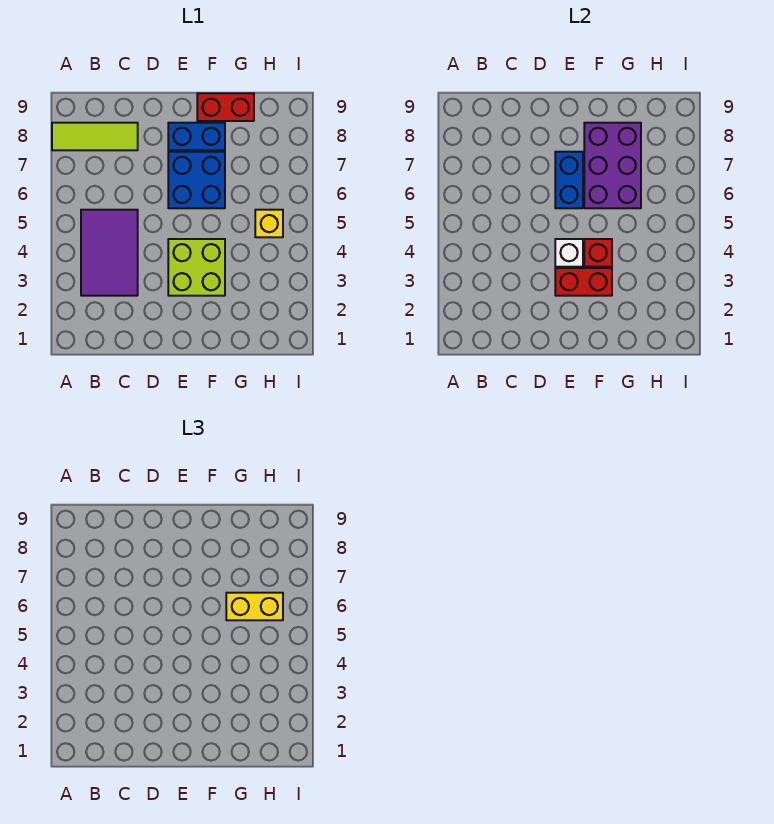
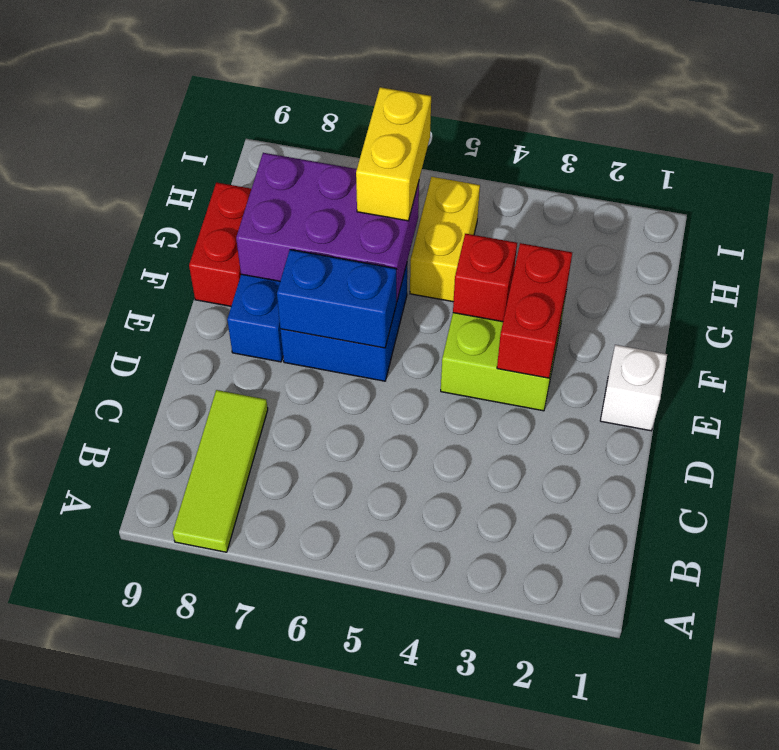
purple tile B3:C5 level 1 -> none
white brick E4 level 2 -> white brick E1 level 1
yellow brick H5 level 1 -> yellow brick G5:H5 level 1

